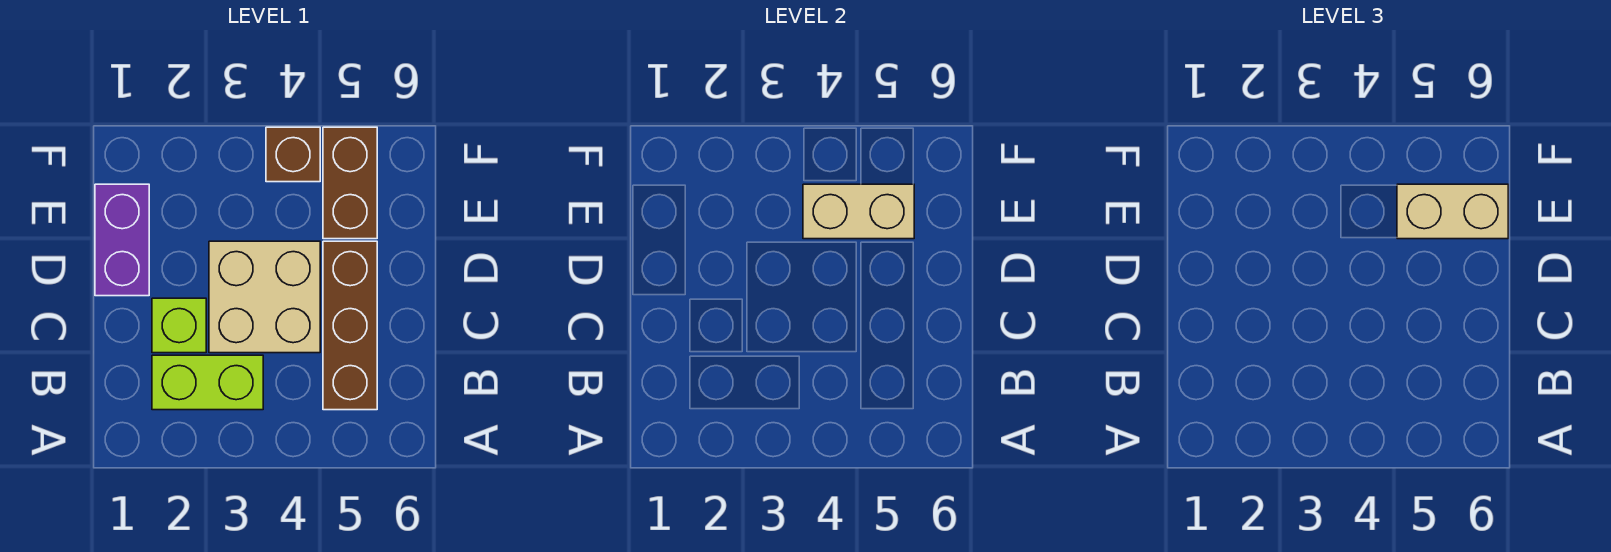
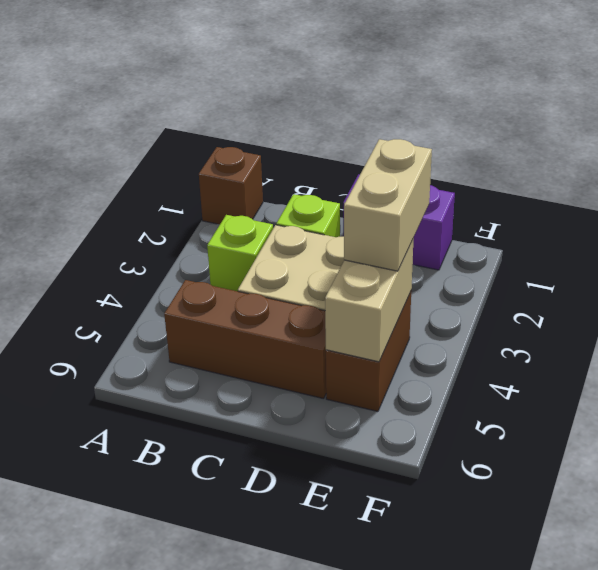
lime brick B2:B3 level 1 -> lime brick B3 level 1
brown brick E5:F5 level 1 -> brown brick E4:E5 level 1
tan brick E5:E6 level 3 -> tan brick E3:E4 level 3
brown brick F4 level 1 -> brown brick A1 level 1

